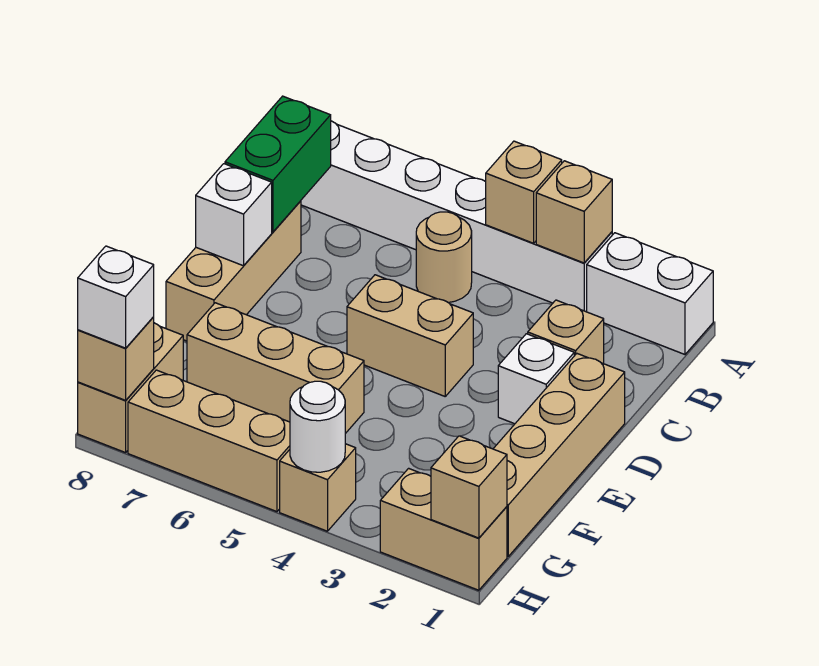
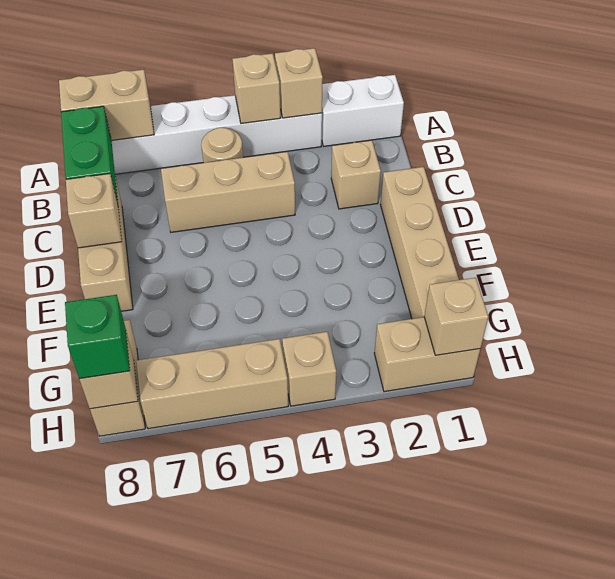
white brick D2 level 1 -> none
tan brick D4:D5 level 1 -> tan brick A7:A8 level 2
white brick D8 level 2 -> tan brick D8 level 2
tan brick F5:F7 level 1 -> tan brick C4:C6 level 1
white round brick H4 level 2 -> none
white brick H8 level 3 -> green brick H8 level 3

